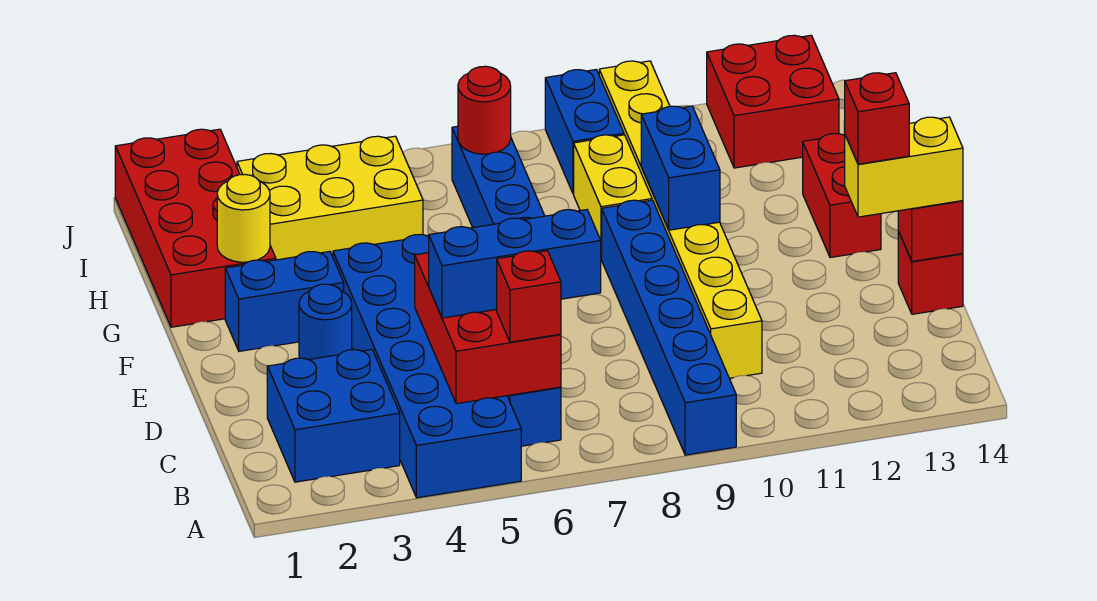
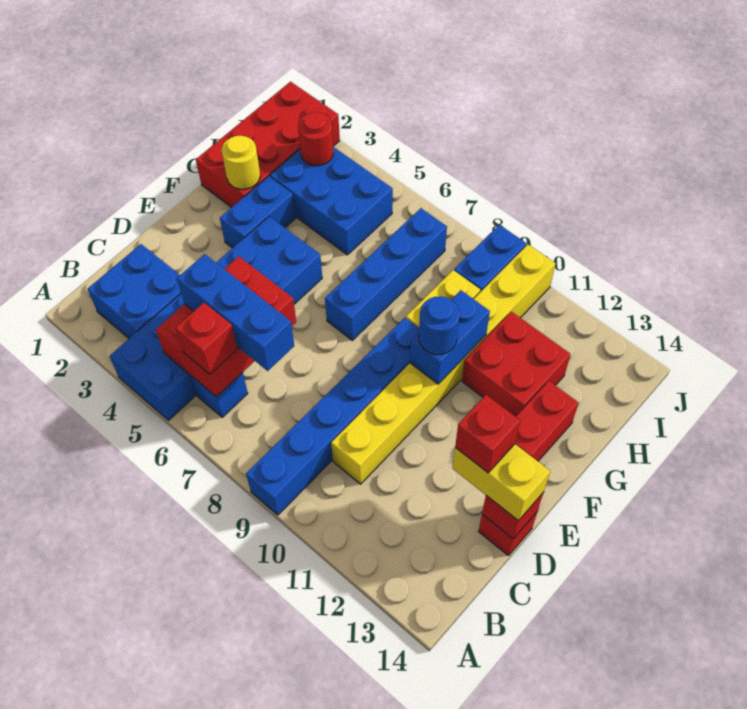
blue round brick E3 level 1 -> blue round brick F10 level 3
blue brick F2:F3 level 1 -> blue brick F3:G3 level 1
yellow brick H3:I5 level 1 -> blue brick H3:I5 level 1
red round brick I7 level 2 -> red round brick I3 level 2
red brick I12:J13 level 1 -> red brick G11:H12 level 1

